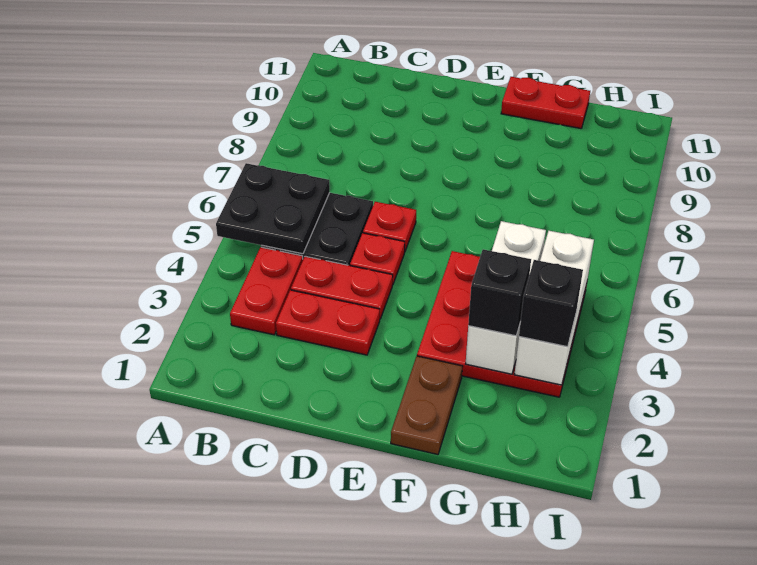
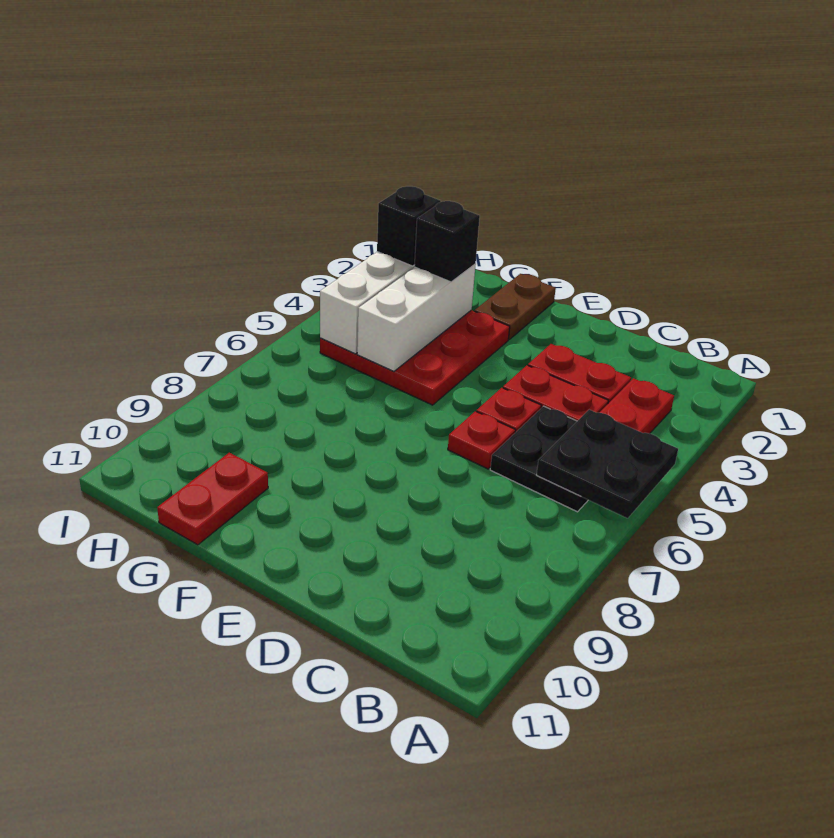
red plate F11:G11 level 1 -> red plate G10:G11 level 1

